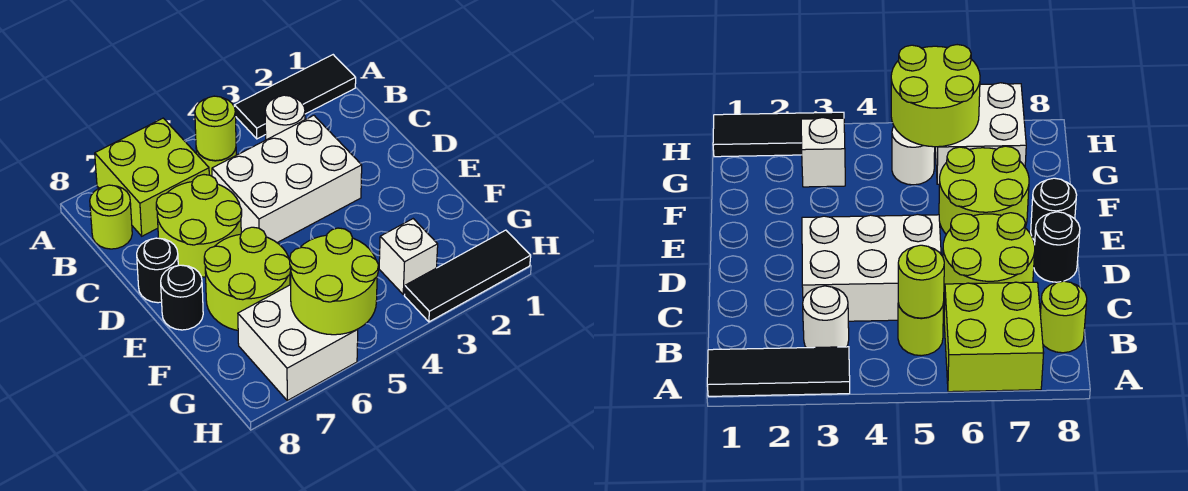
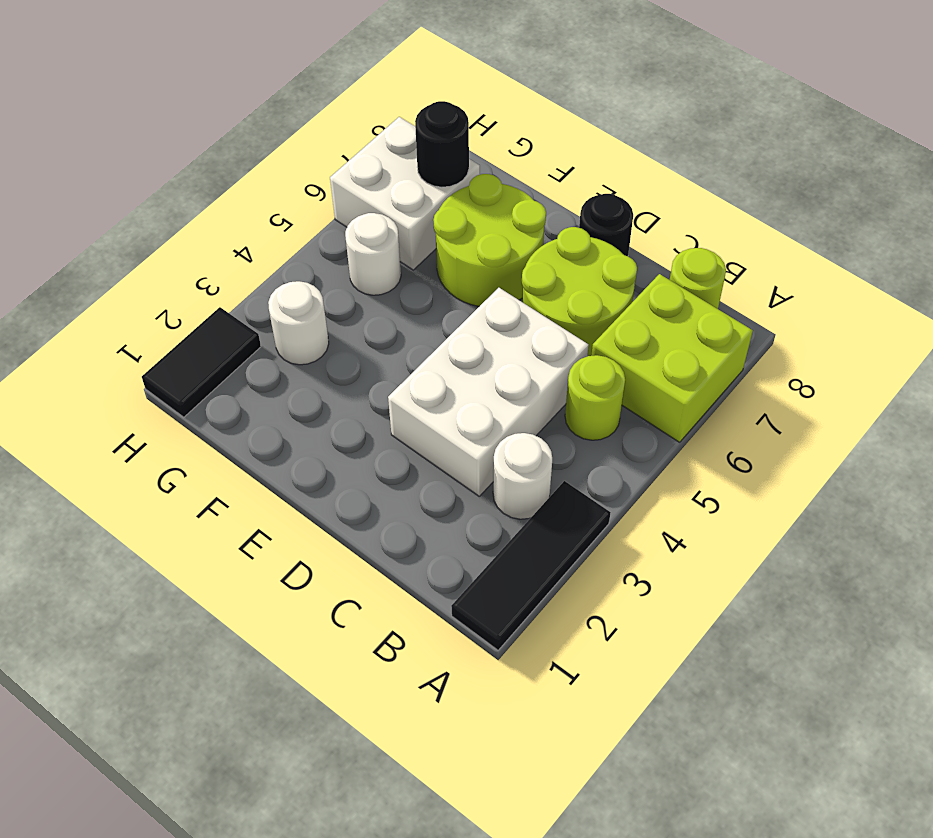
lime round brick B5 level 2 -> none
black round brick E8 level 1 -> black round brick G7 level 2
white brick G3 level 1 -> white round brick G3 level 1
lime round brick G5:H6 level 2 -> none
black tile H1:H3 level 1 -> black tile H1:H2 level 1

